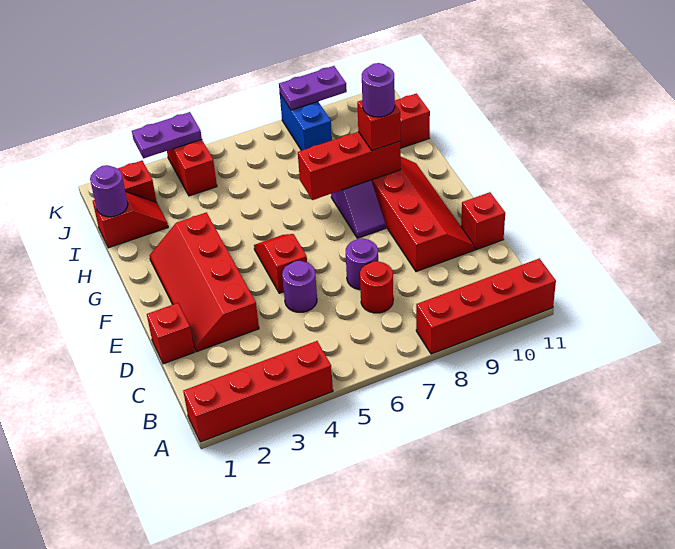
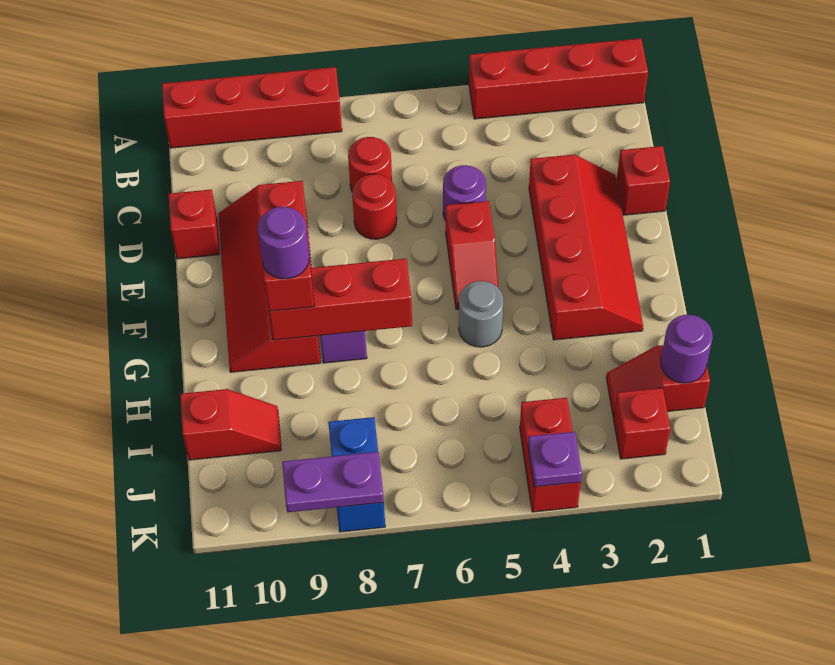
purple round brick D7 level 1 -> red round brick D7 level 1
none -> grey round brick G5 level 1
purple plate K3:K4 level 2 -> purple plate K4 level 2

